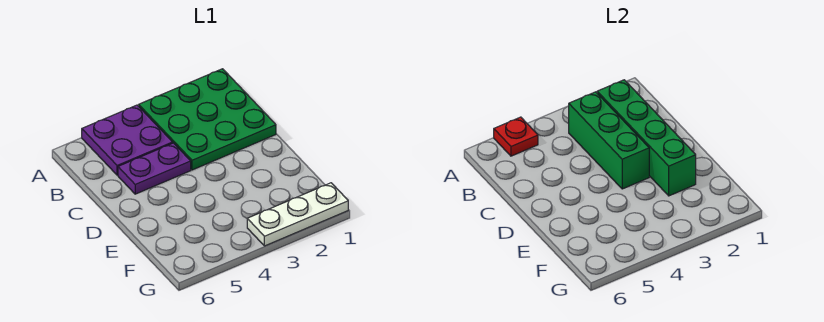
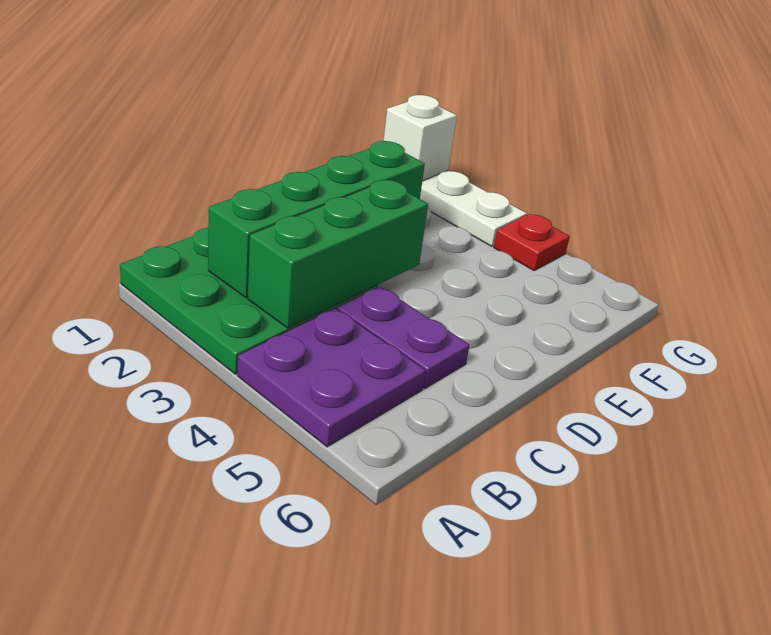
red plate A5 level 2 -> red plate G4 level 1
none -> white brick G1 level 2

